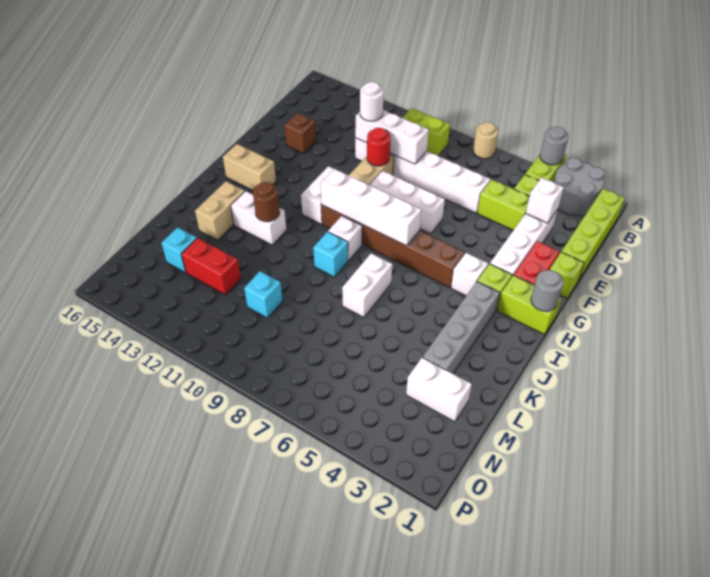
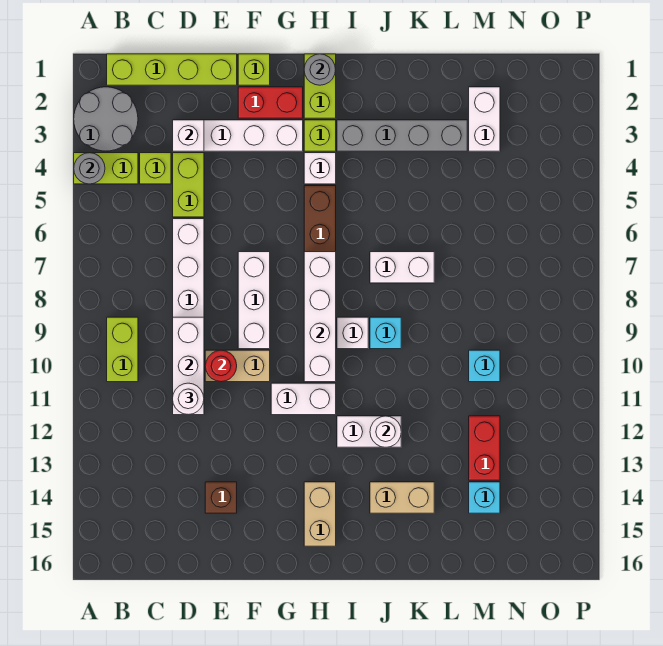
tan round brick A7 level 1 -> none
white brick J12:J13 level 1 -> white brick I12:J12 level 1
brown round brick J12 level 2 -> white round brick J12 level 2

